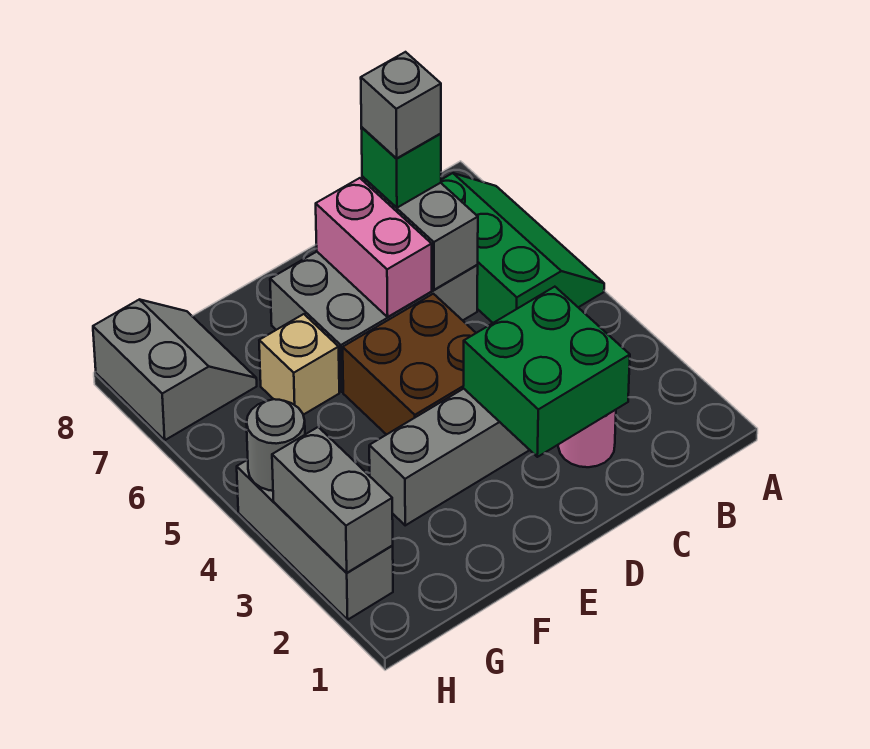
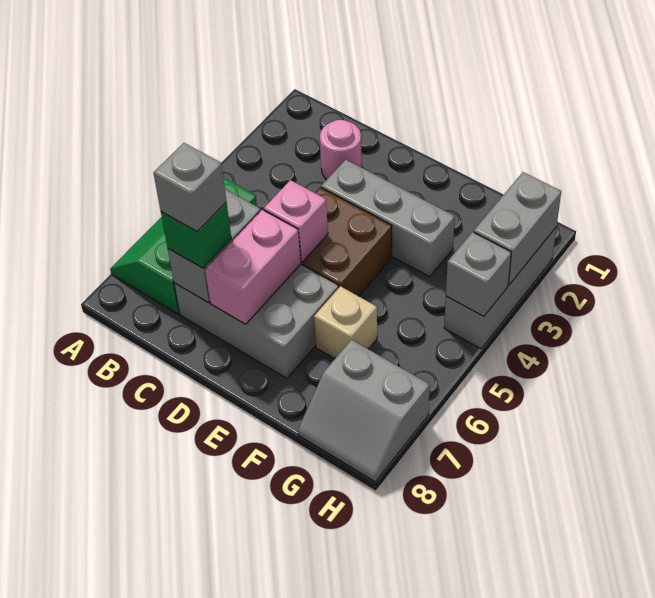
green brick C2:D3 level 2 -> none
none -> pink brick D5 level 2
grey slope G7:H8 level 1 top H -> grey slope G7:H8 level 1 top 7
grey round brick H4 level 2 -> grey brick H4 level 2

